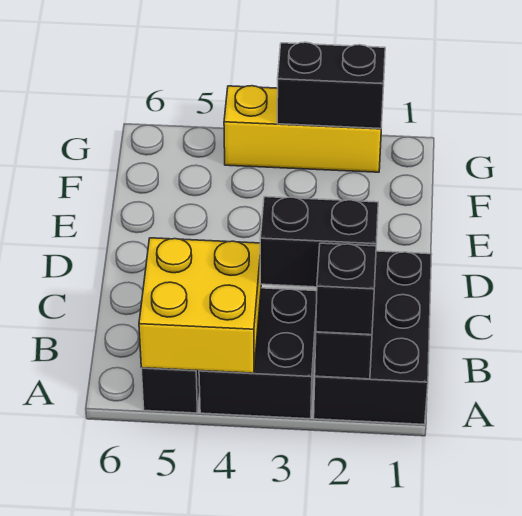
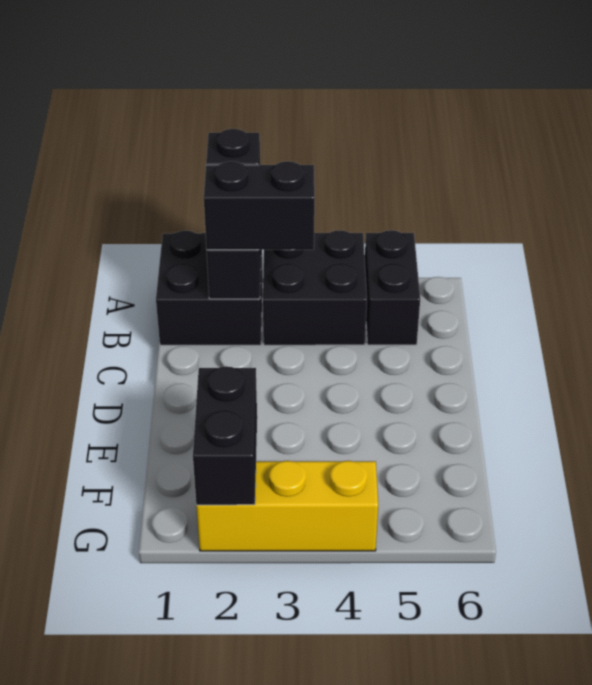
black brick A1:C2 level 1 -> black brick A1:B2 level 1
yellow brick A4:B5 level 2 -> none
black brick G2:G3 level 2 -> black brick F2:G2 level 2

